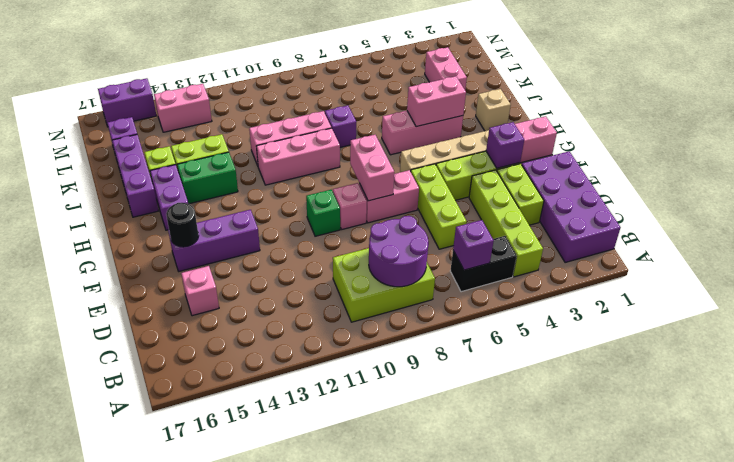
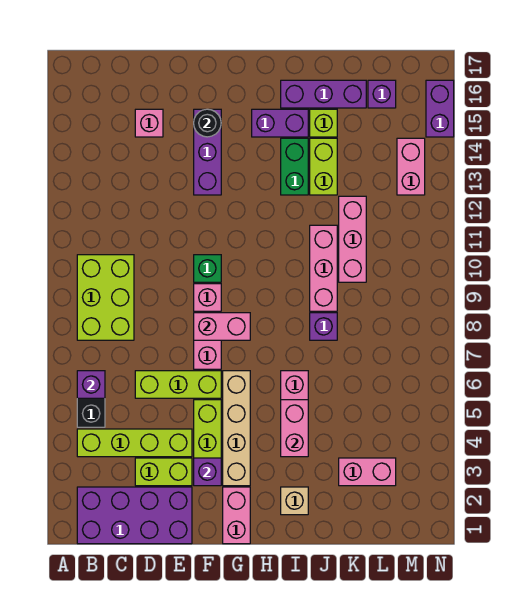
purple round brick B8:C9 level 2 -> none
pink brick I9:I11 level 1 -> pink brick K10:K12 level 1

